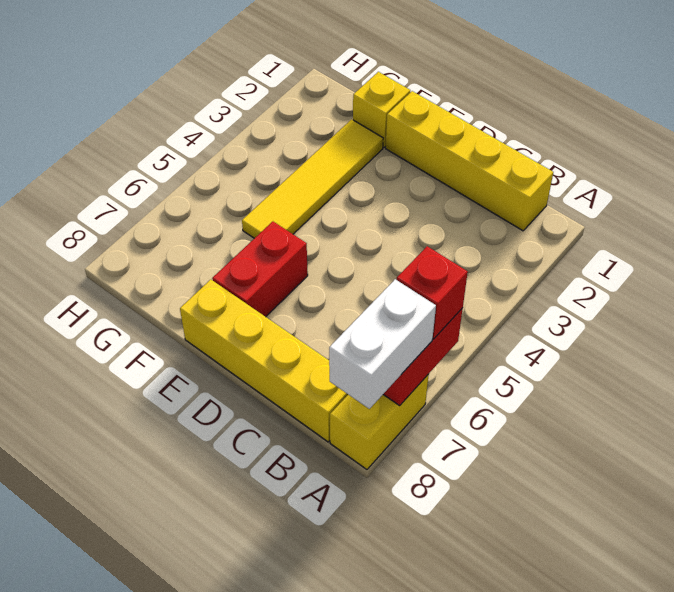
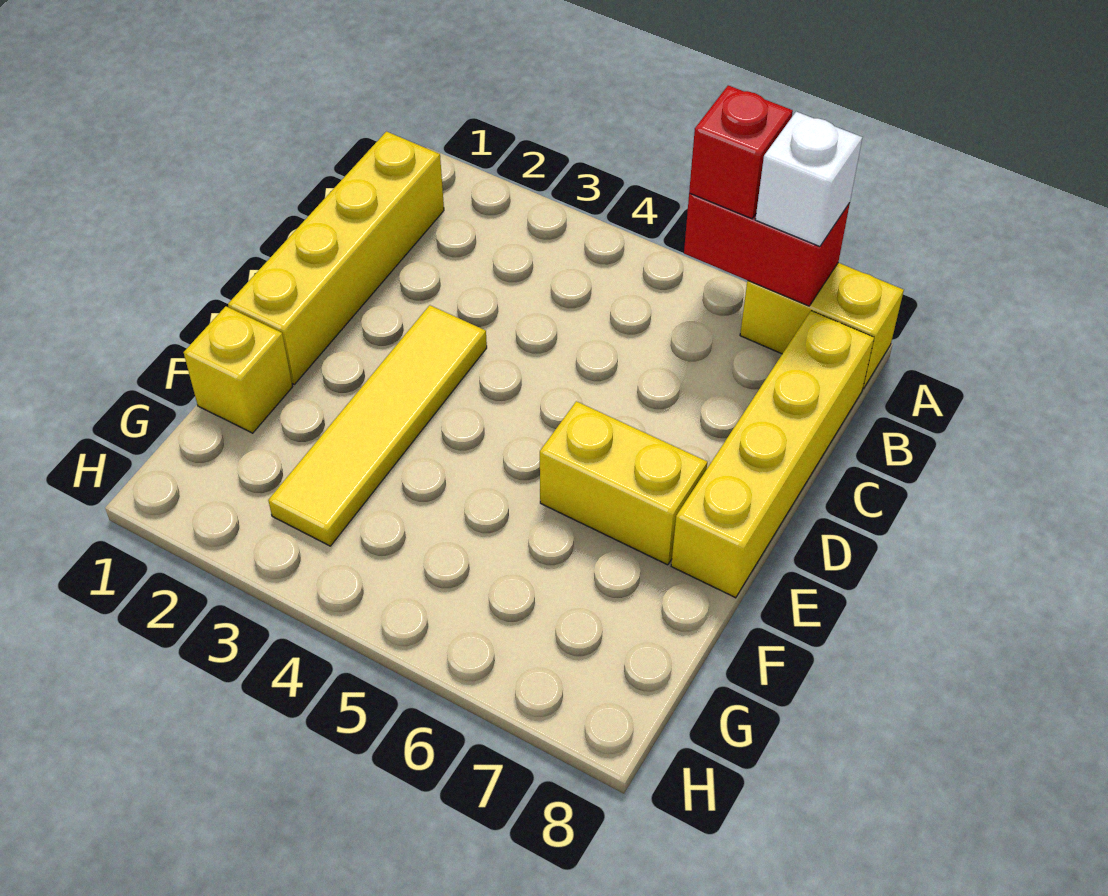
white brick A7:A8 level 3 -> white brick A7 level 3
red brick E6:E7 level 1 -> yellow brick E6:E7 level 1
yellow tile F2:F5 level 1 -> yellow tile D3:G3 level 1

